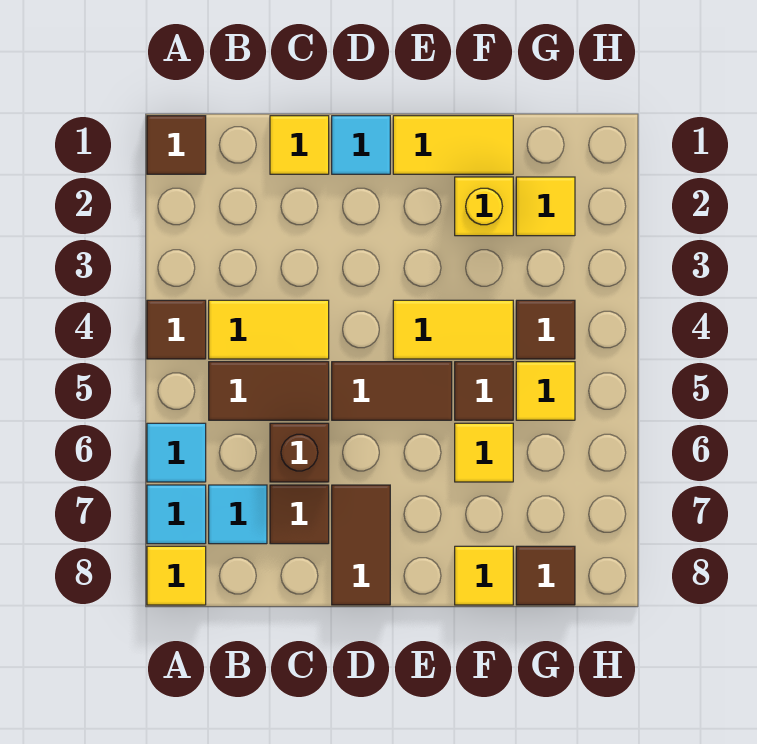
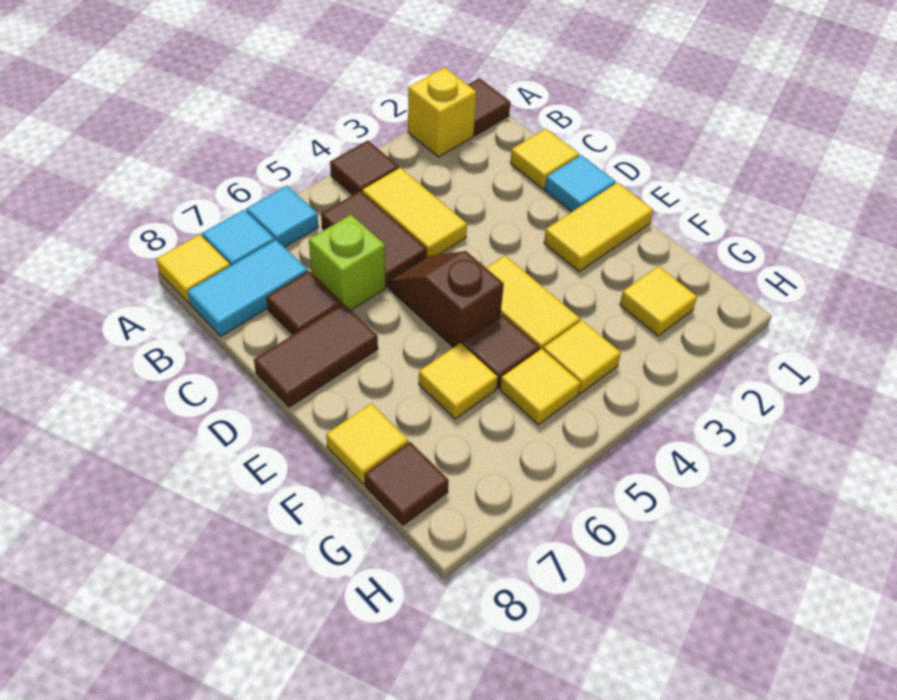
cyan tile B7 level 1 -> cyan tile B7:B8 level 1
brown brick C6 level 1 -> lime brick C6 level 1
brown tile D5:E5 level 1 -> brown slope D5:E5 level 1 top E
yellow tile E1:F1 level 1 -> yellow tile E1:E2 level 1
yellow brick F2 level 1 -> yellow brick A2 level 1
brown tile G4 level 1 -> yellow tile G4 level 1

